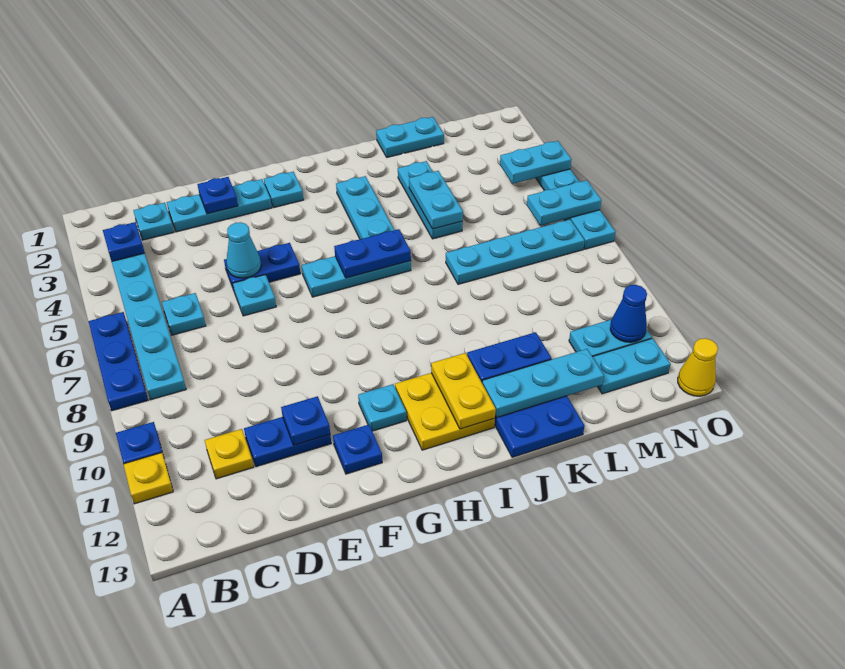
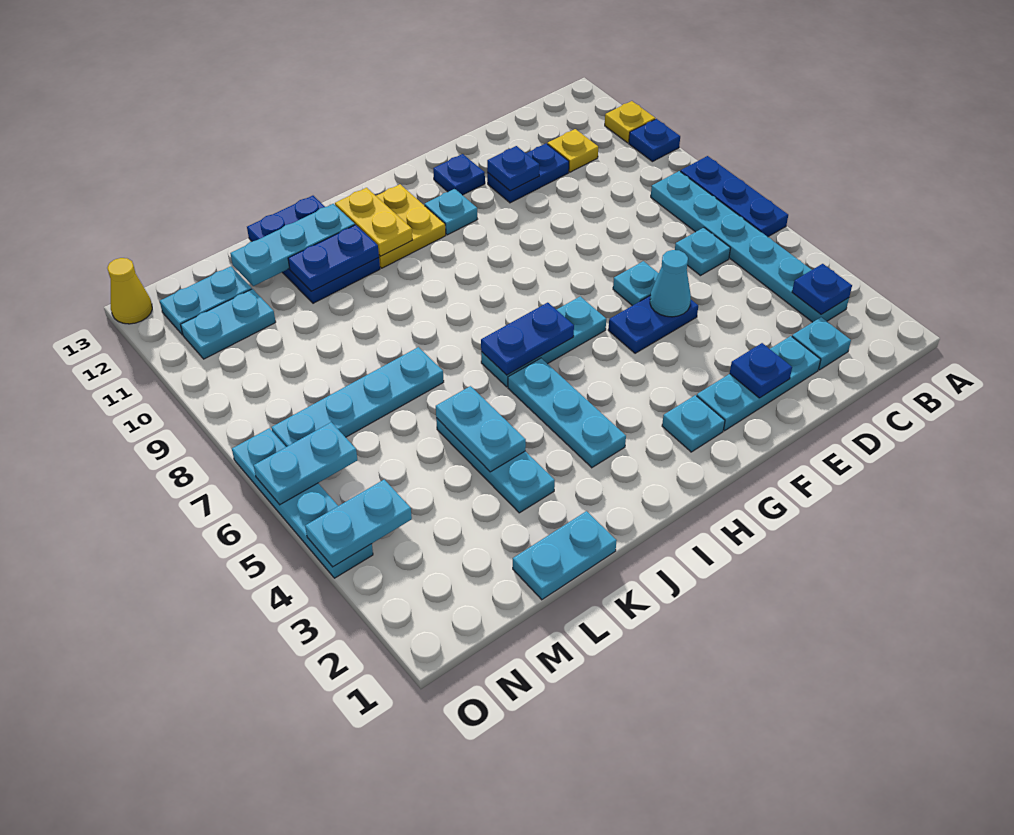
blue cone N11 level 2 -> none

